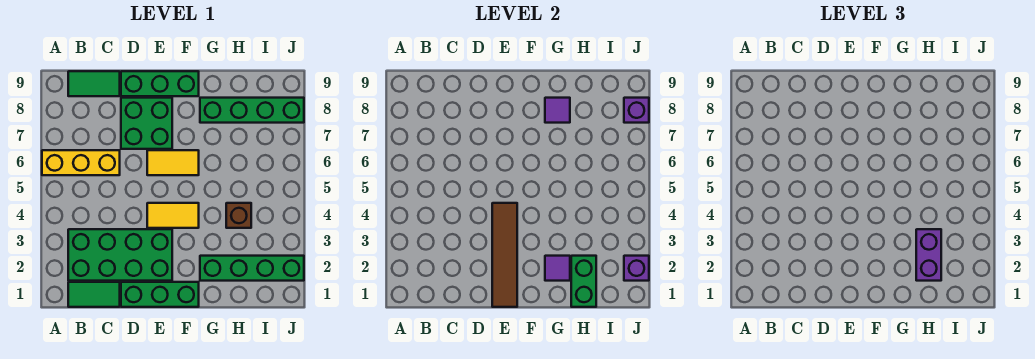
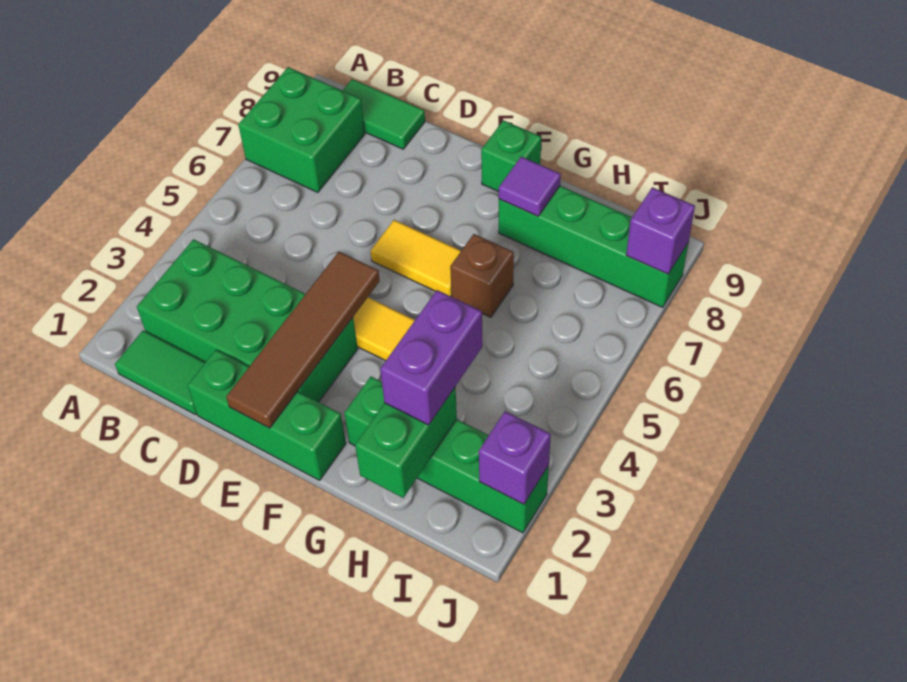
yellow brick A6:C6 level 1 -> none
green brick D7:E8 level 1 -> green brick A7:B8 level 1
green brick D9:F9 level 1 -> green brick F9 level 1
purple tile G2 level 2 -> none
brown brick H4 level 1 -> brown brick G6 level 1

